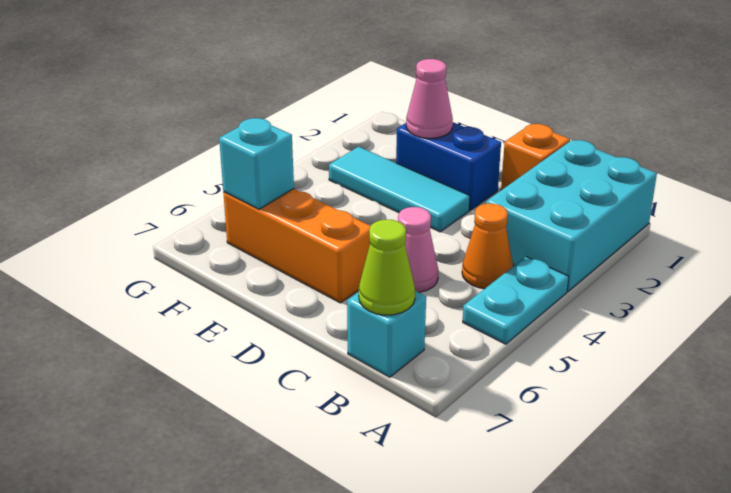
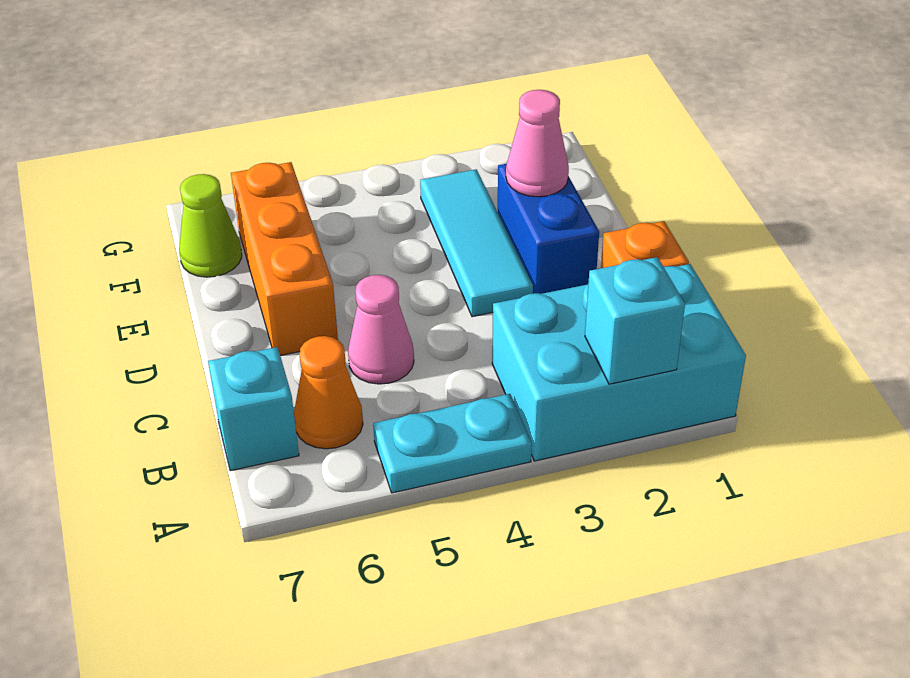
orange cone B4 level 1 -> orange cone B6 level 1
lime cone B7 level 2 -> lime cone F7 level 1
cyan brick F6 level 2 -> cyan brick A2 level 2

